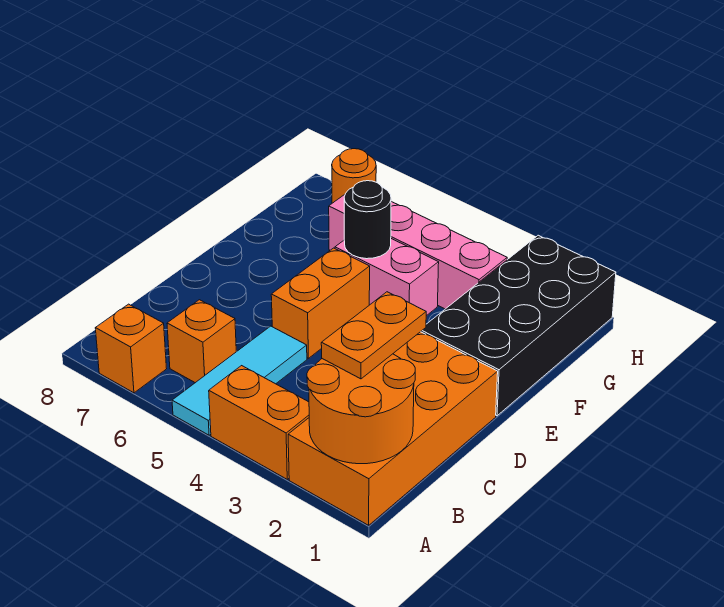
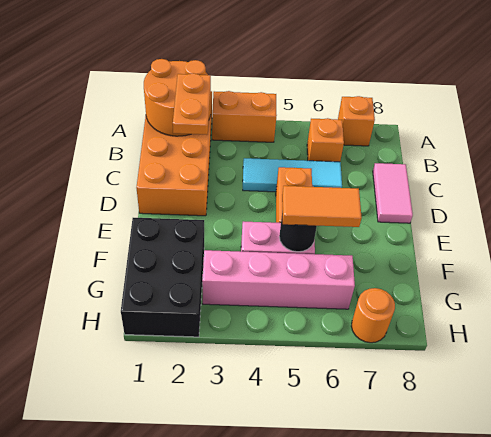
cyan tile A5:C5 level 1 -> cyan tile C4:C6 level 1
none -> pink tile C8:D8 level 1
black brick E1:H2 level 1 -> black brick F1:H2 level 1
none -> orange tile F5:F6 level 3

